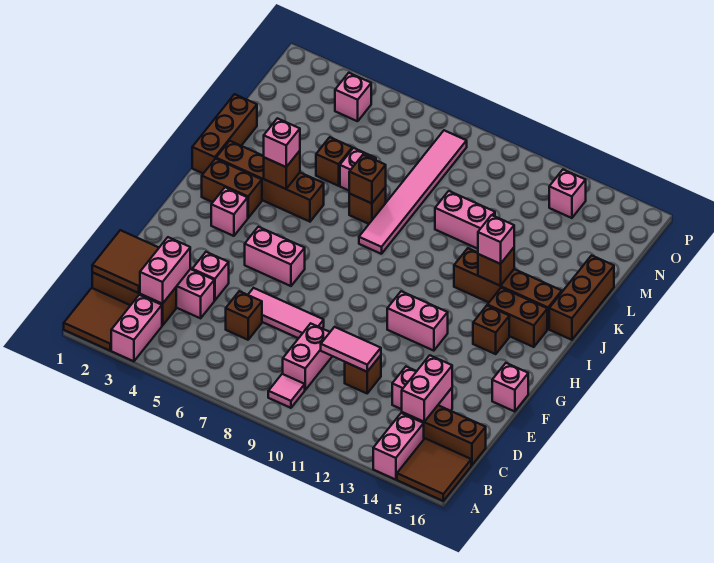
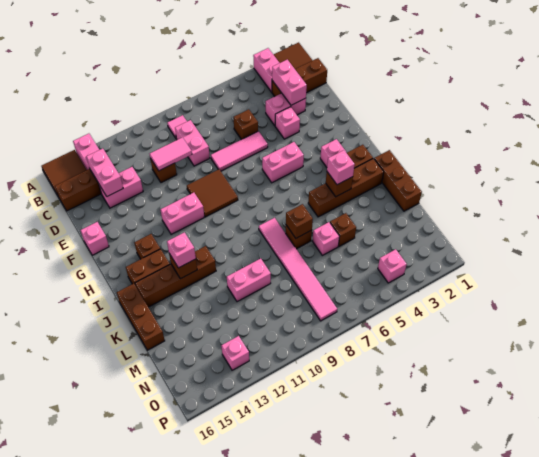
brown tile C1:D2 level 2 -> brown tile F9:G10 level 1

